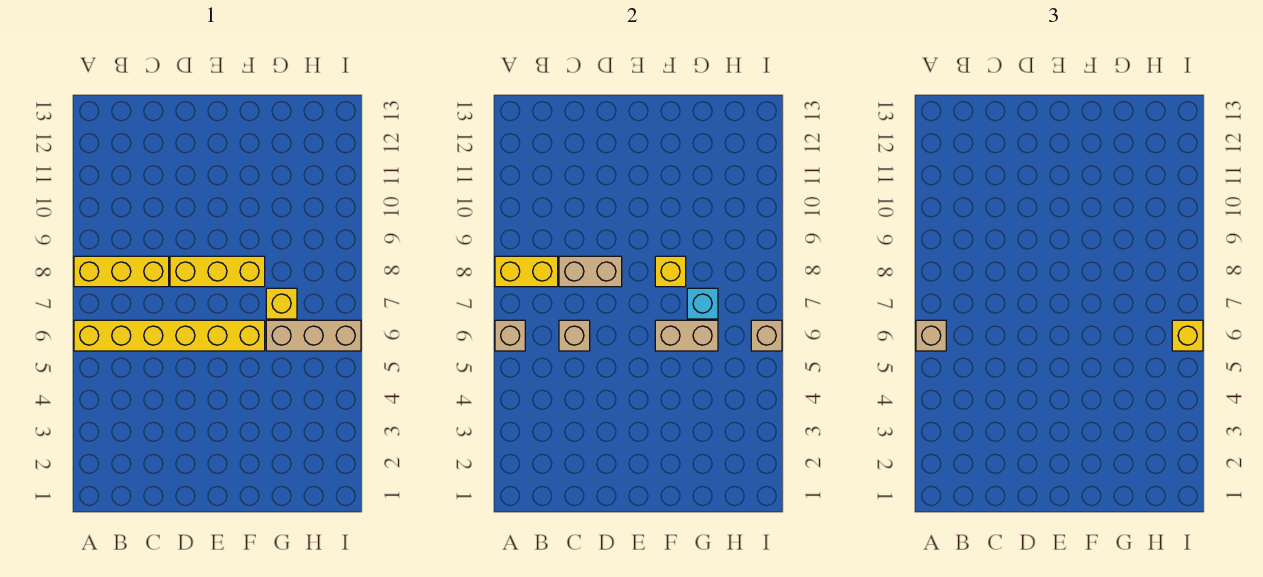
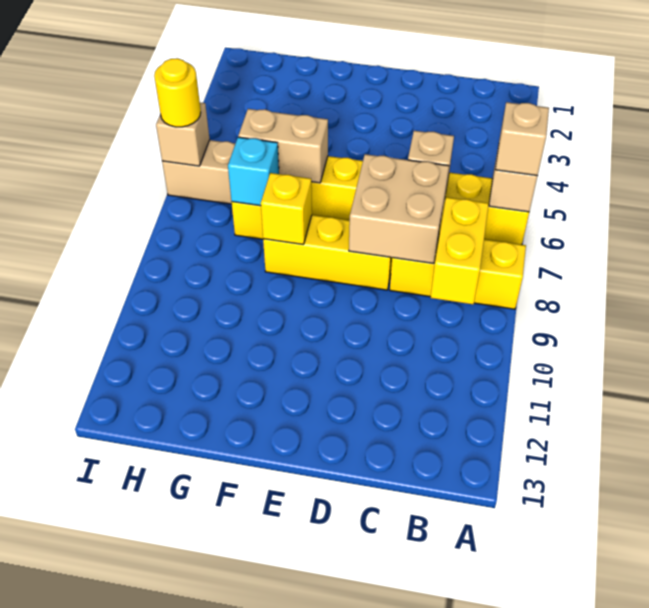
yellow brick A8:B8 level 2 -> yellow brick B8:B9 level 2
tan brick C8:D8 level 2 -> tan brick C7:D8 level 2
yellow brick I6 level 3 -> yellow round brick I6 level 3

